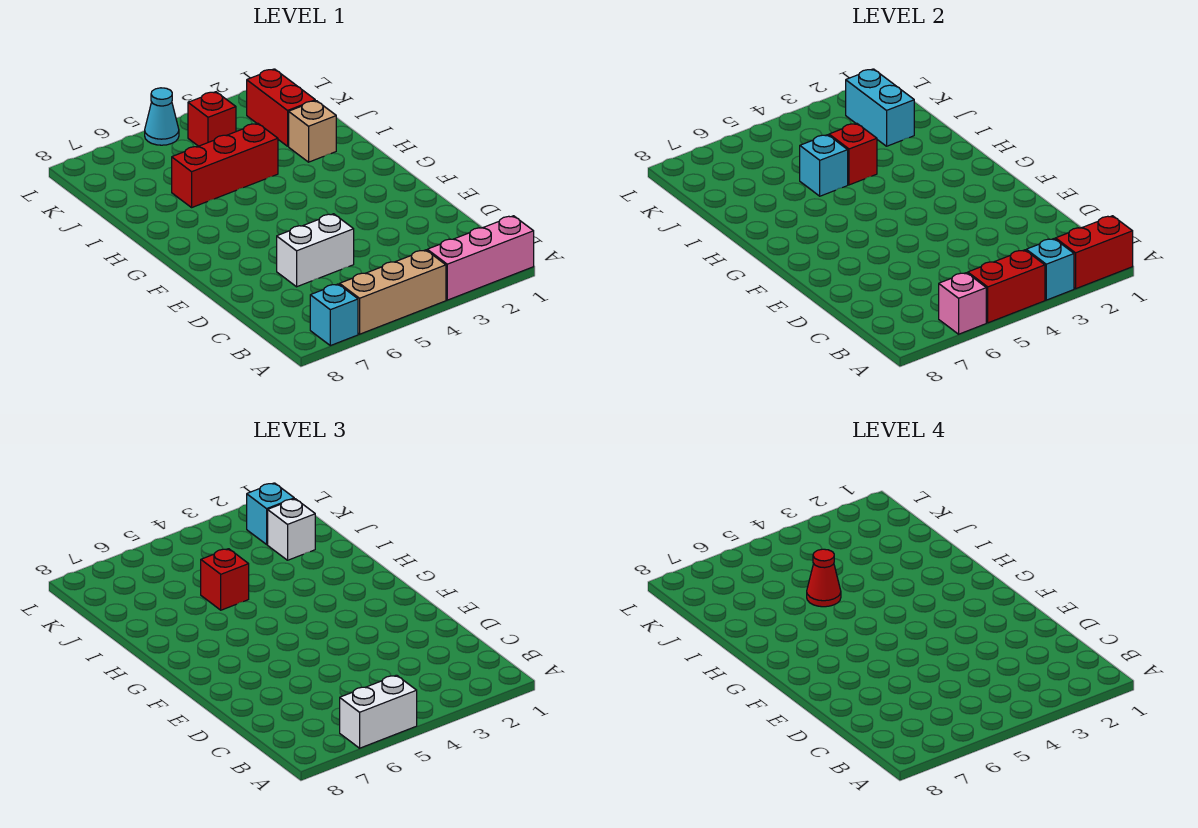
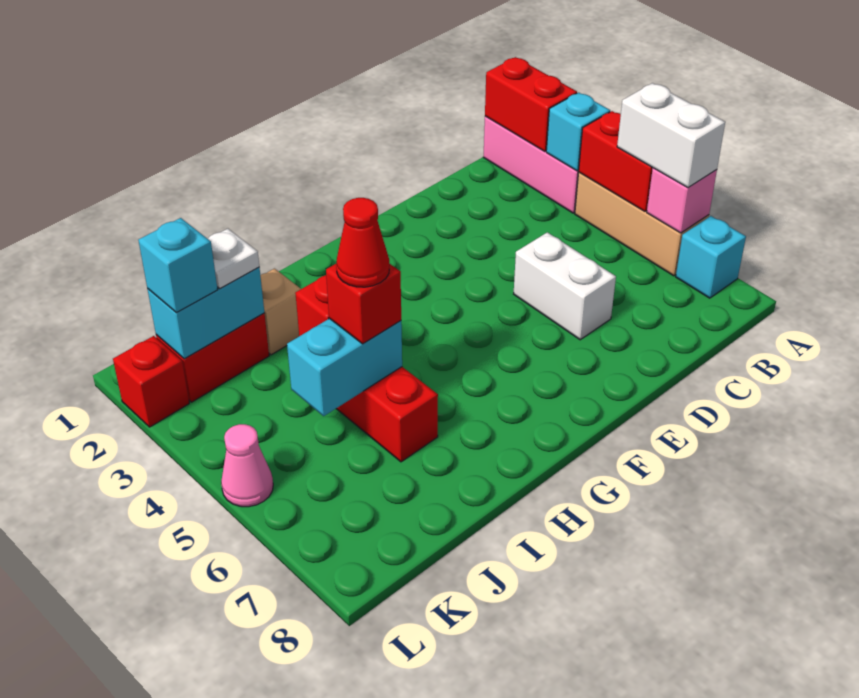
cyan brick I5 level 2 -> cyan brick I5:J5 level 2
white brick J2 level 3 -> white plate J2 level 3
red brick K4 level 1 -> red brick L2 level 1
cyan cone L5 level 1 -> pink cone L5 level 1

